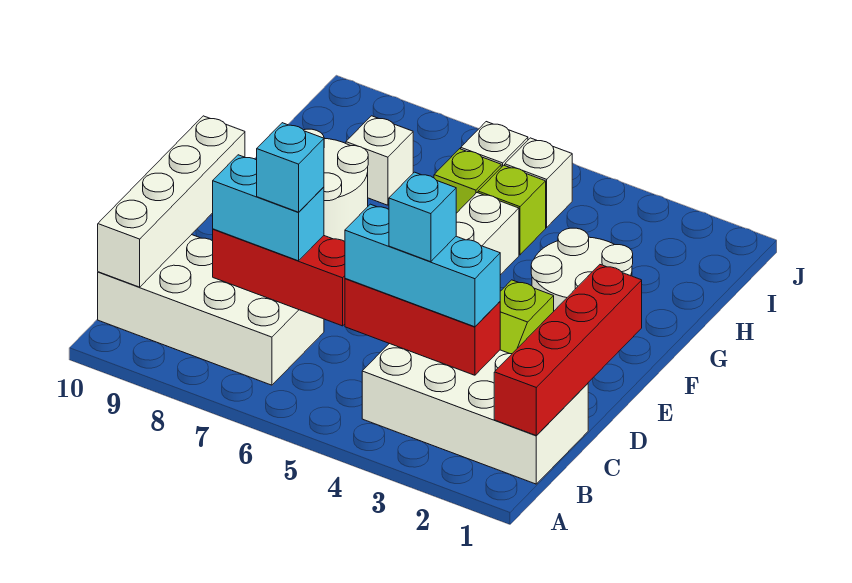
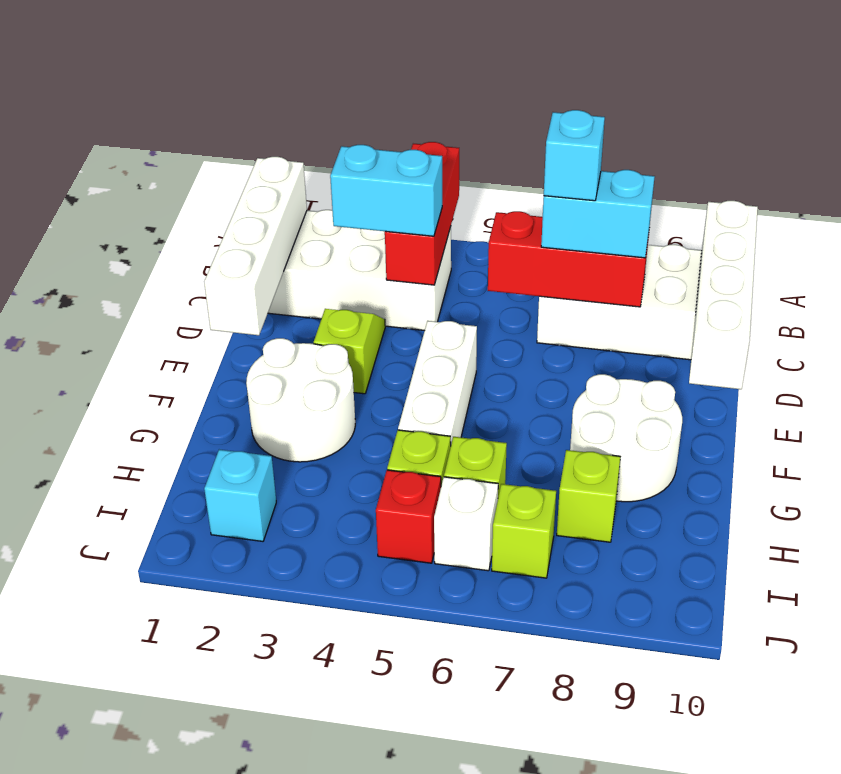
red brick B1:E1 level 2 -> white brick B1:E1 level 2
red brick C3:C5 level 2 -> red brick A4:C4 level 2
cyan brick C3:C5 level 3 -> cyan brick C3:C4 level 3
cyan brick C4 level 4 -> cyan brick I2 level 1
white brick H8 level 1 -> lime brick H8 level 1
white brick I5 level 1 -> red brick I5 level 1
none -> lime brick I7 level 1

